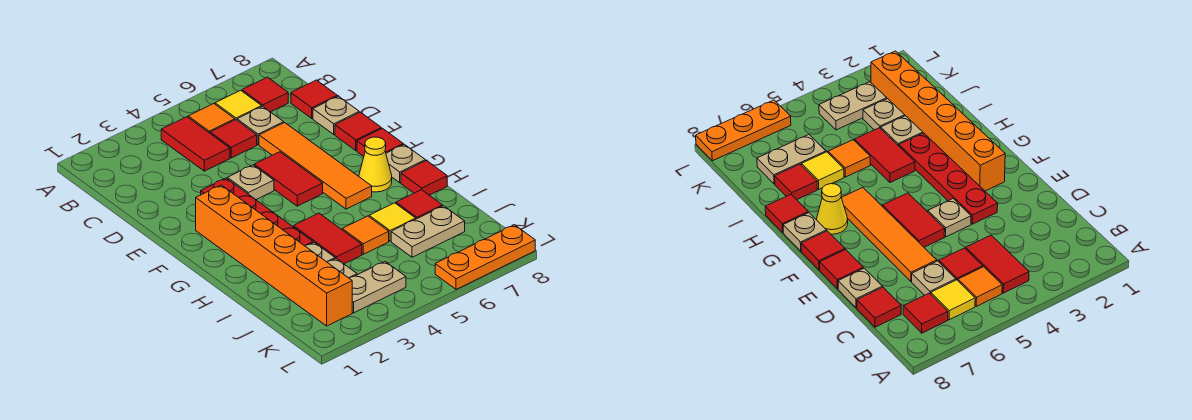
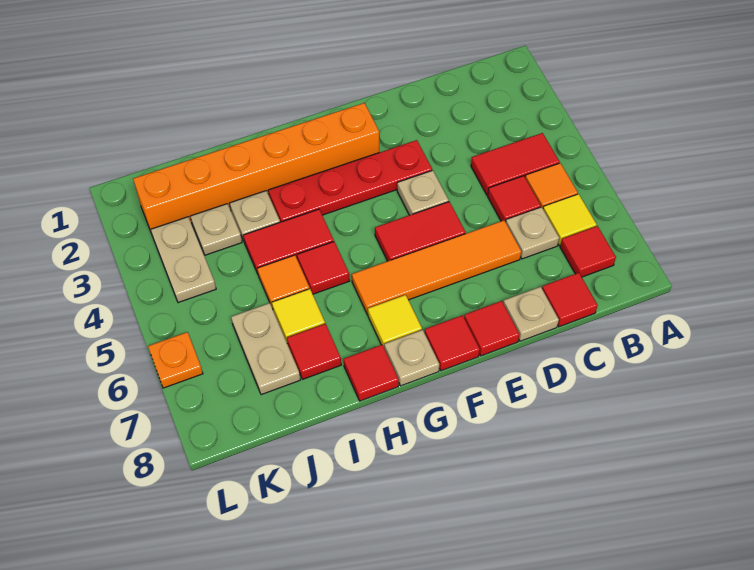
yellow cone G7 level 1 -> yellow tile G7 level 1
none -> red tile H5 level 1
orange plate L6:L8 level 1 -> orange plate L6 level 1

